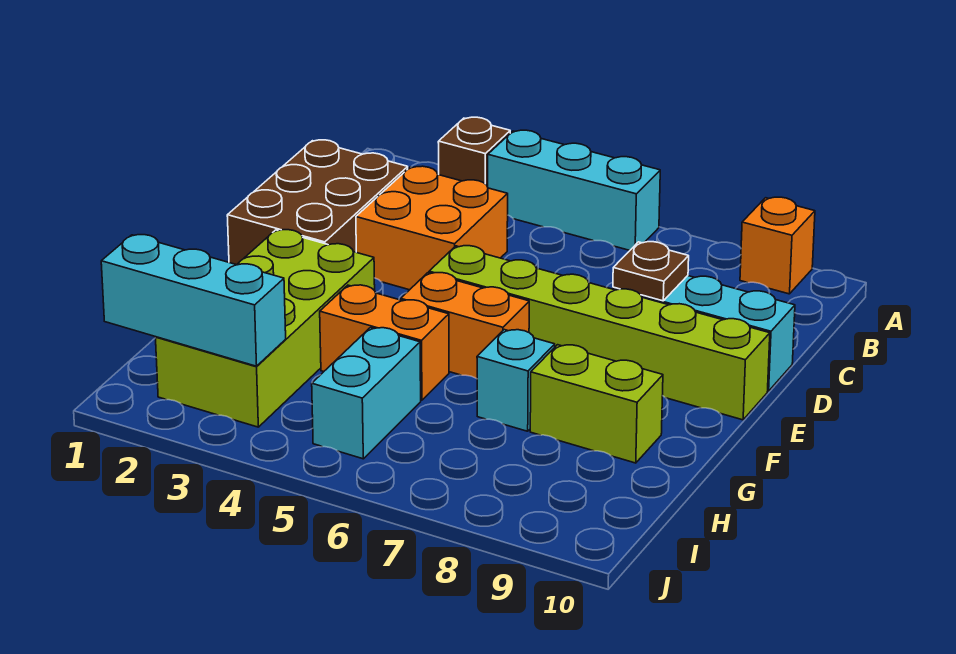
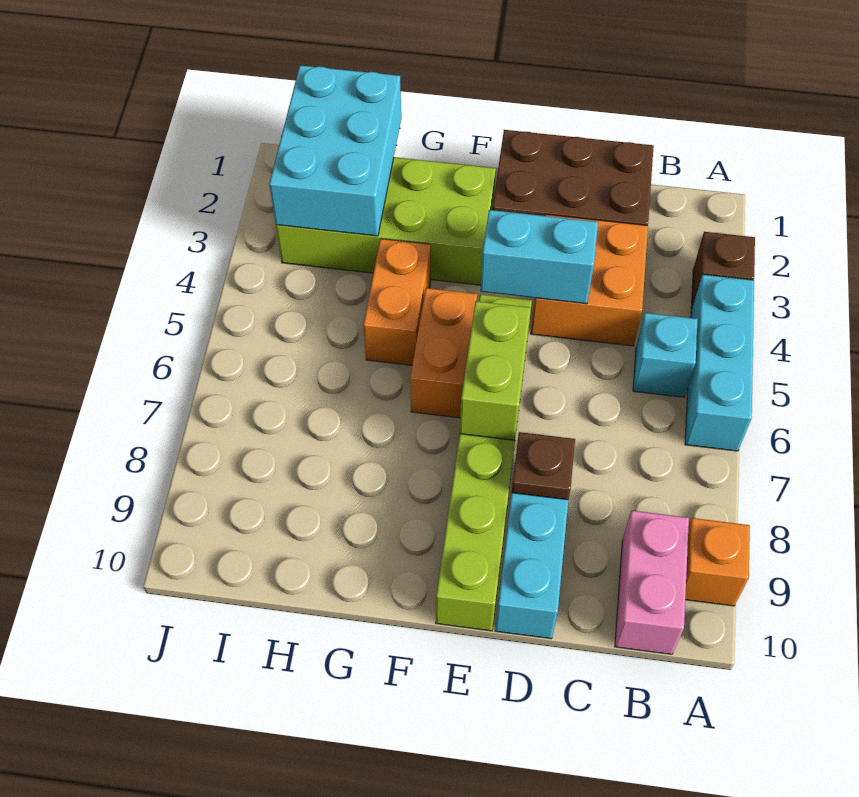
none -> pink brick B9:B10 level 1
cyan brick G7 level 1 -> cyan brick B5 level 1
lime brick G8:G9 level 1 -> lime brick E6:E7 level 2
cyan brick H5:I5 level 1 -> cyan brick D4:E4 level 2
cyan brick I1:I3 level 2 -> cyan brick H1:I3 level 2

